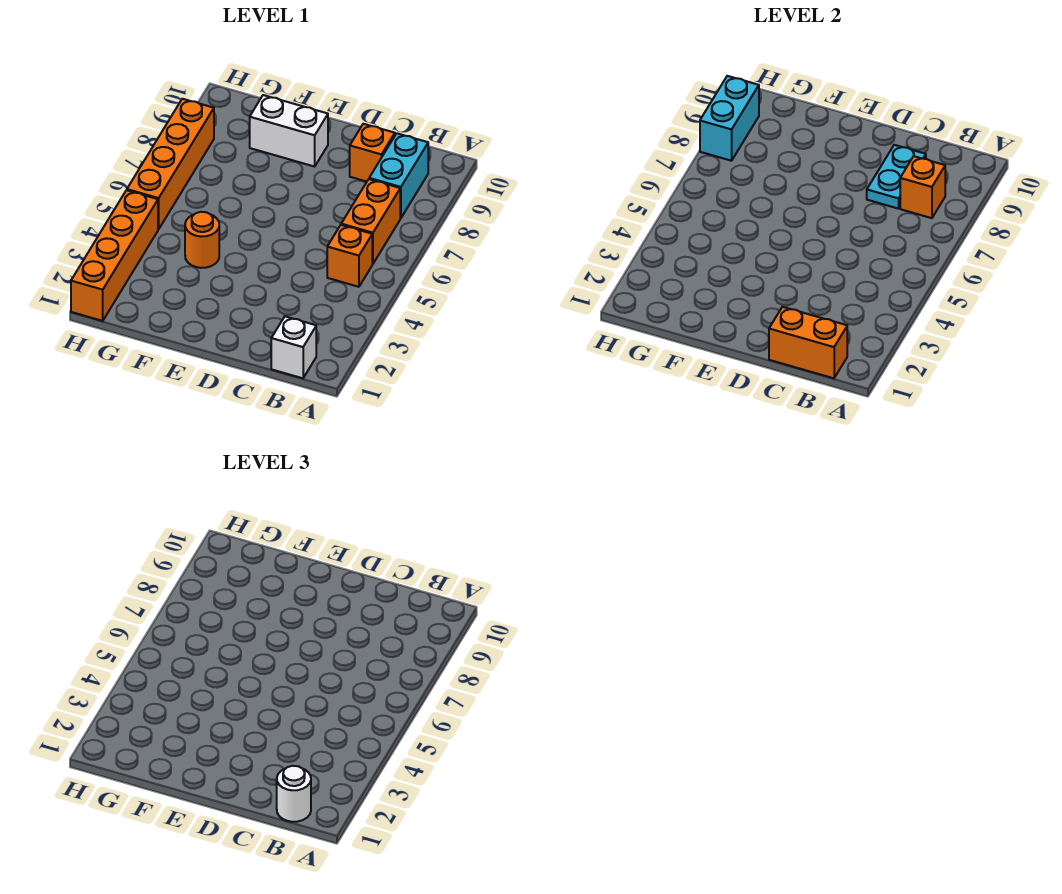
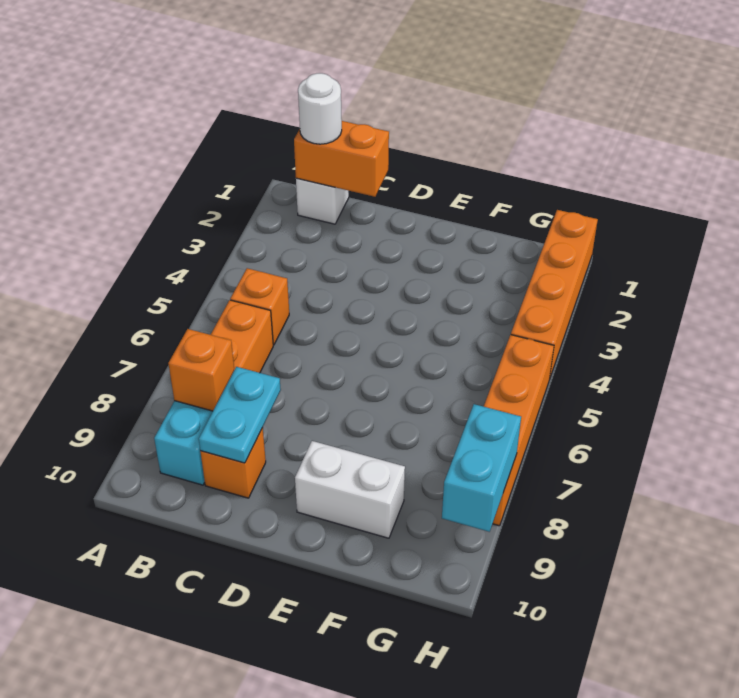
orange round brick F4 level 1 -> none

